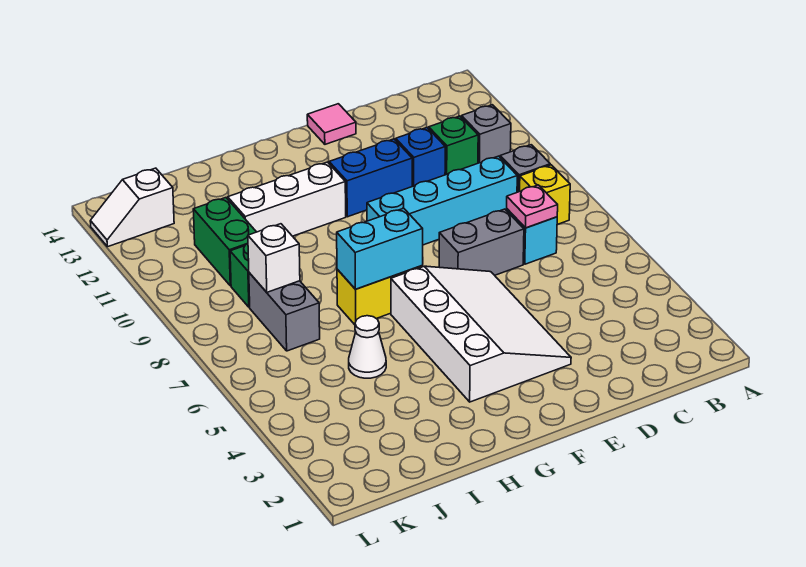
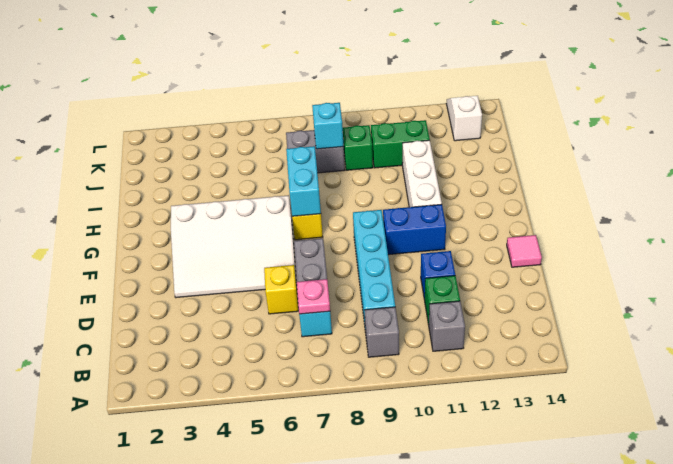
yellow brick B8 level 1 -> yellow brick D6 level 1
blue brick E11:F11 level 1 -> blue brick F10:F11 level 1
white cone I5 level 1 -> none
white brick J8 level 2 -> cyan brick J8 level 2

